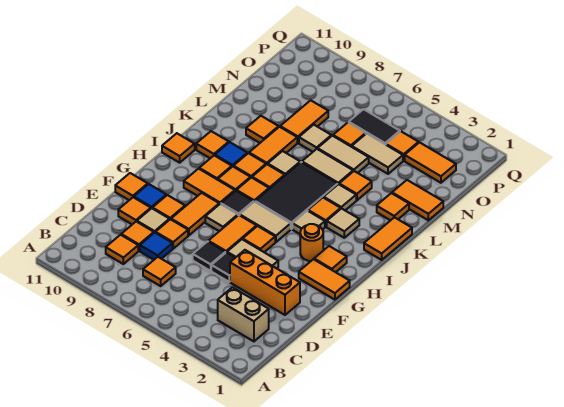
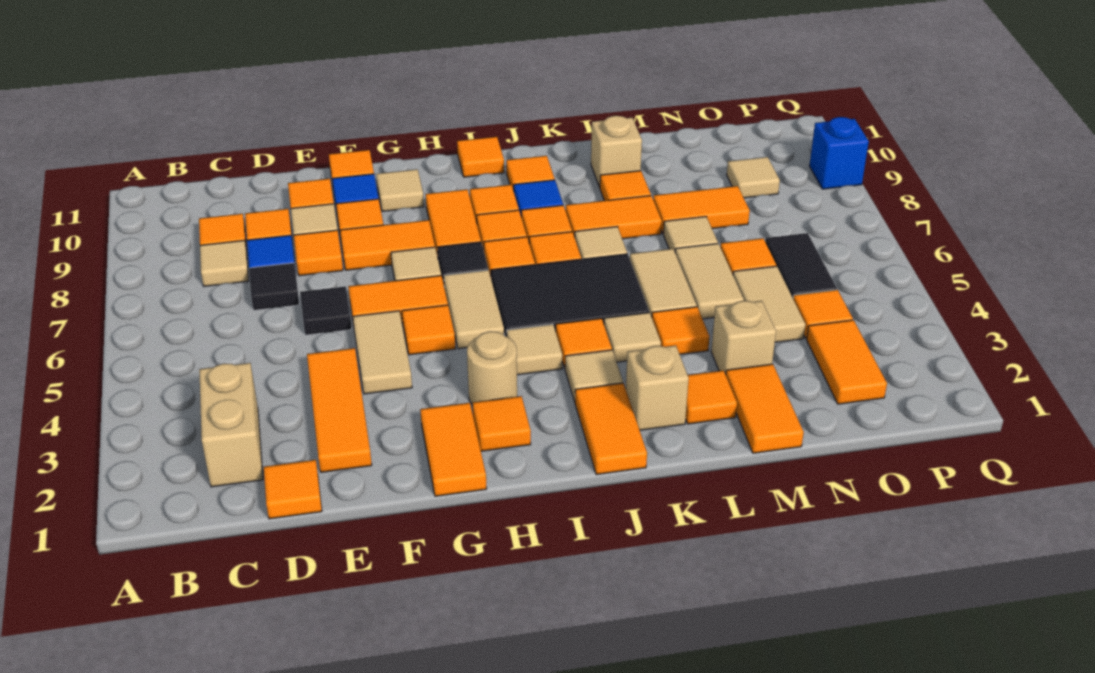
orange tile C7 level 1 -> orange tile D1 level 1
none -> tan tile C8 level 1
orange brick E2:E4 level 1 -> orange tile E2:E4 level 1
black tile E5 level 1 -> black tile D7 level 1
none -> tan tile G10 level 1
orange round brick H3 level 1 -> tan round brick H3 level 1
orange tile J1:K1 level 1 -> orange tile J1:J2 level 1
none -> tan brick K2 level 1
none -> tan brick L10 level 1
none -> tan brick M3 level 1
none -> tan tile O9 level 1
none -> blue brick Q9 level 1

